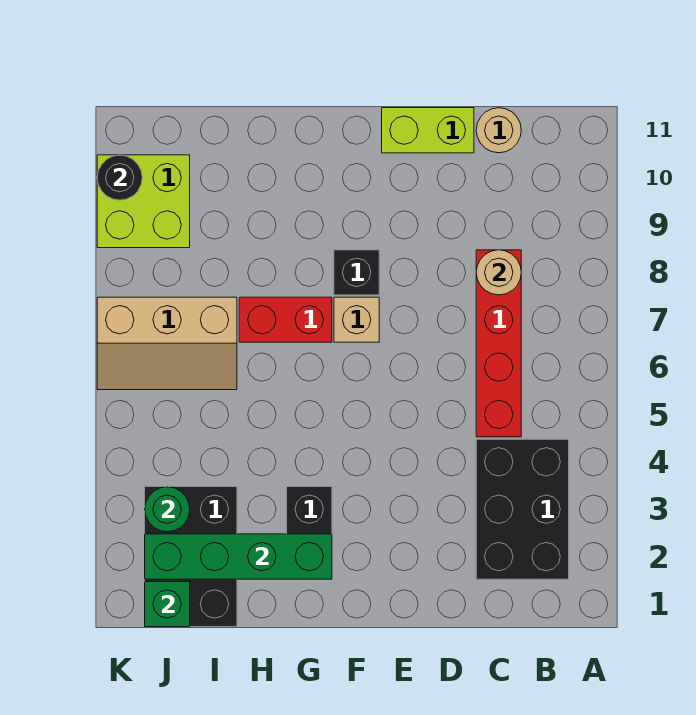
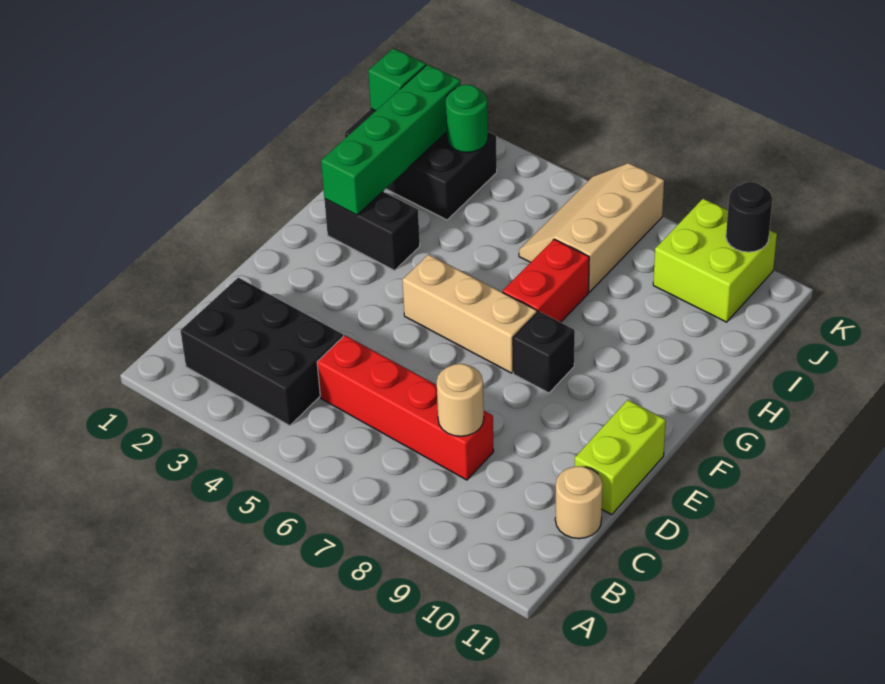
tan brick F7 level 1 -> tan brick F5:F7 level 1

